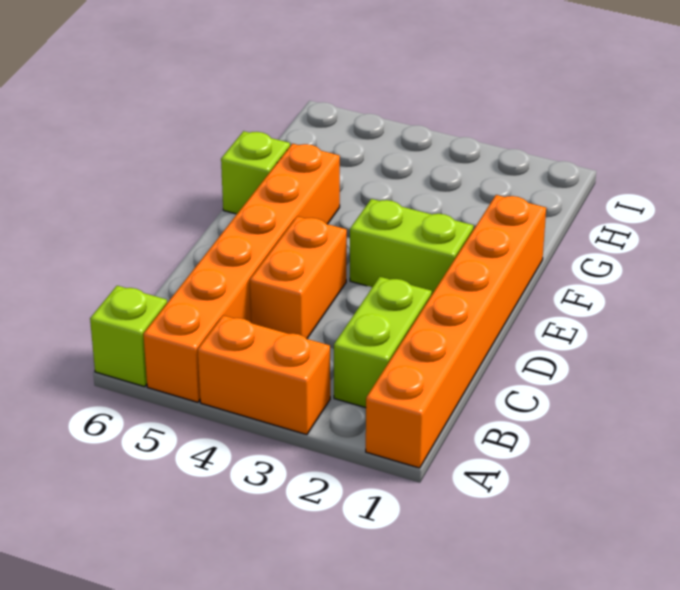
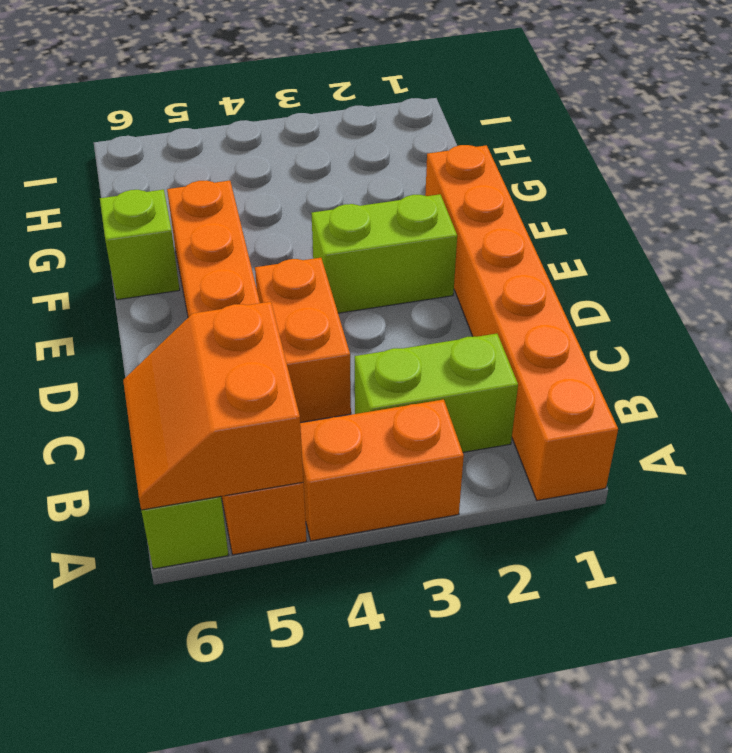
none -> orange slope A5:B6 level 2 top 5
lime brick B2:C2 level 1 -> lime brick B2:B3 level 1

